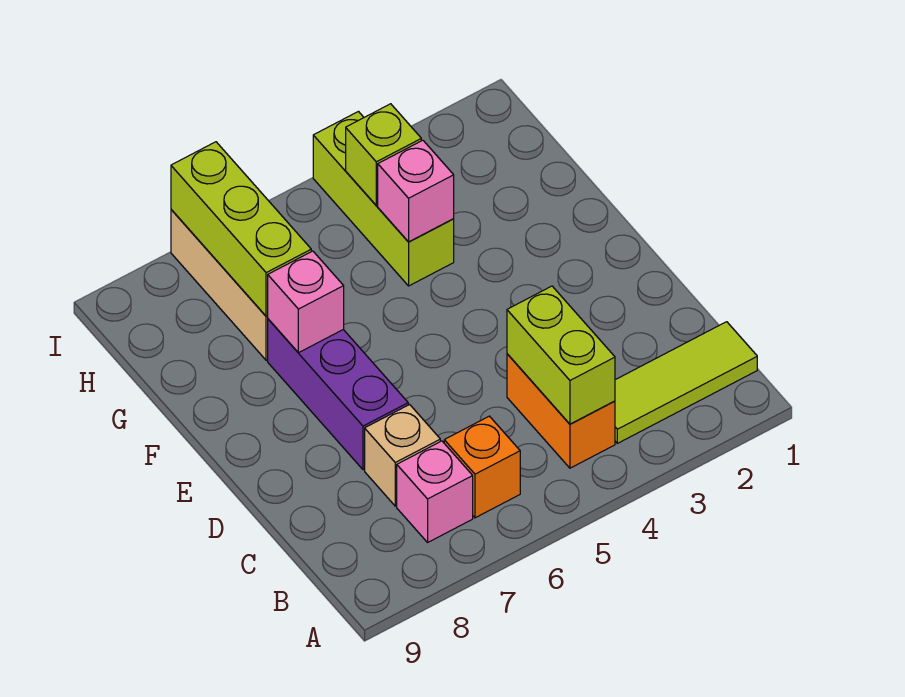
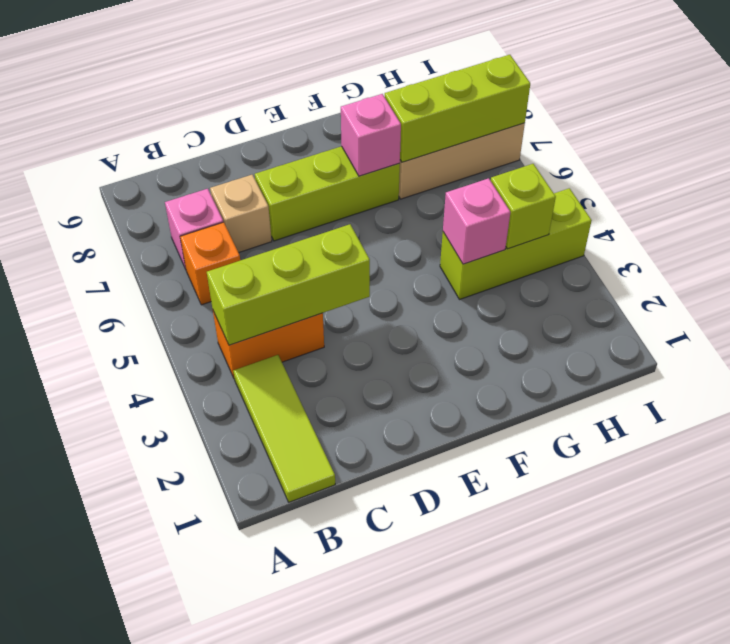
lime brick B4:C4 level 2 -> lime brick B4:D4 level 2
purple brick D7:F7 level 1 -> lime brick D7:F7 level 1

